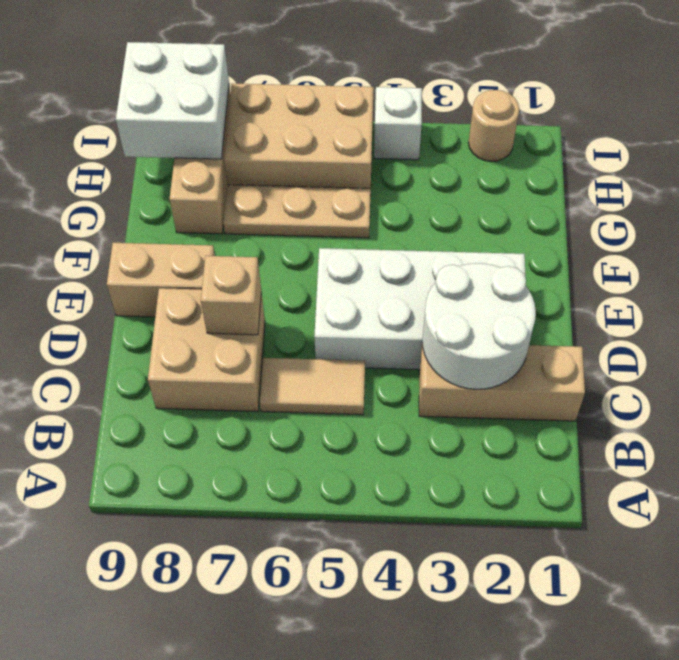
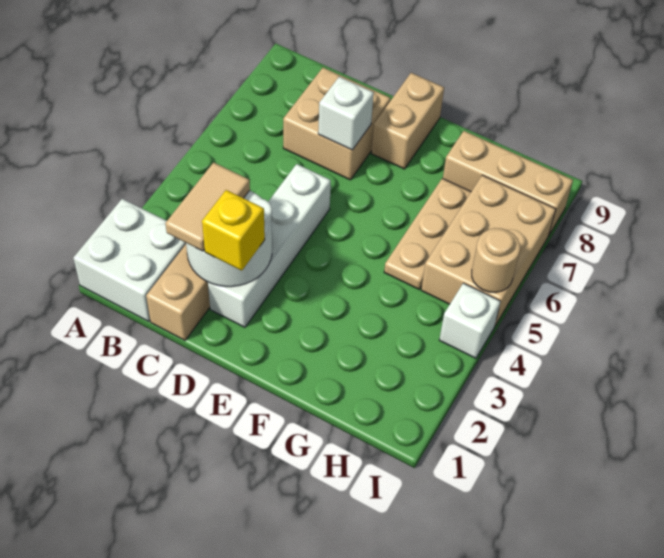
tan tile C5:C6 level 1 -> tan tile C2:C3 level 3
white brick D2:E5 level 1 -> white brick D2:D5 level 1
none -> yellow brick D2 level 3
tan brick D7 level 2 -> white brick D7 level 2
white brick H8:I9 level 2 -> white brick A1:B2 level 1
tan round brick I2 level 1 -> tan round brick I5 level 2

